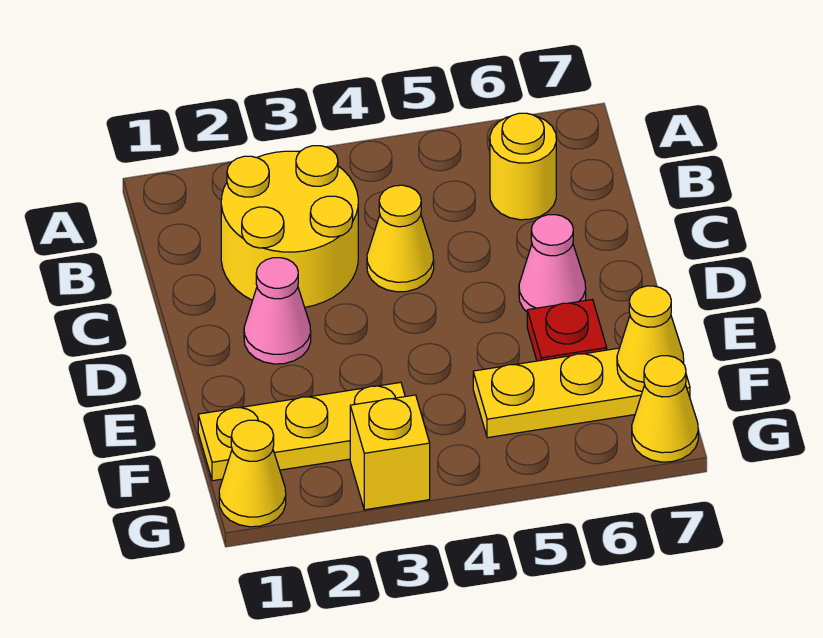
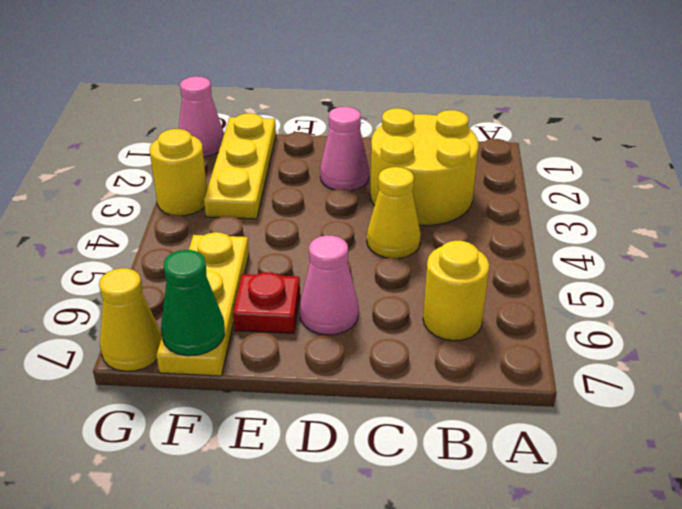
yellow cone F7 level 2 -> green cone F7 level 2
yellow cone G1 level 1 -> pink cone G1 level 1
yellow brick G3 level 1 -> yellow round brick G3 level 1

